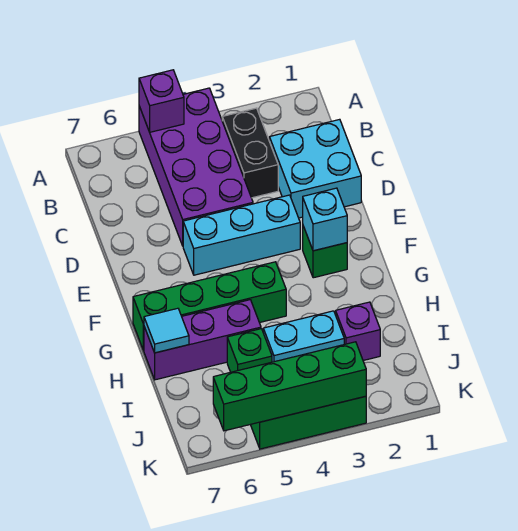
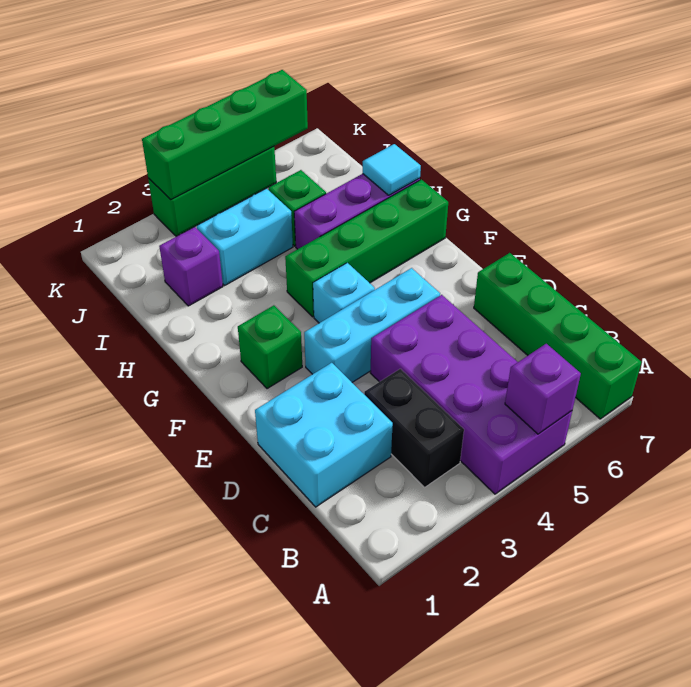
none -> green brick A7:D7 level 1
cyan brick F2 level 2 -> cyan brick F4 level 1

